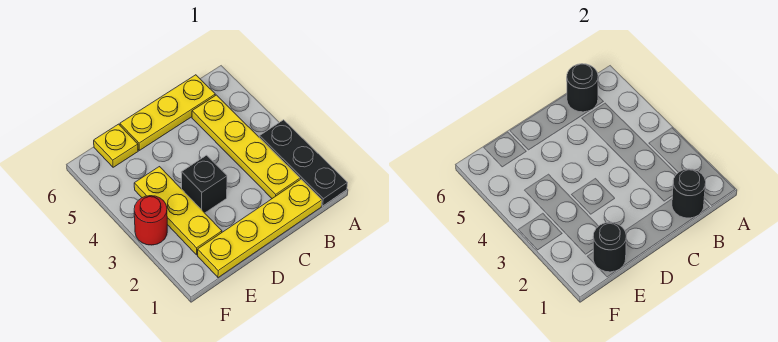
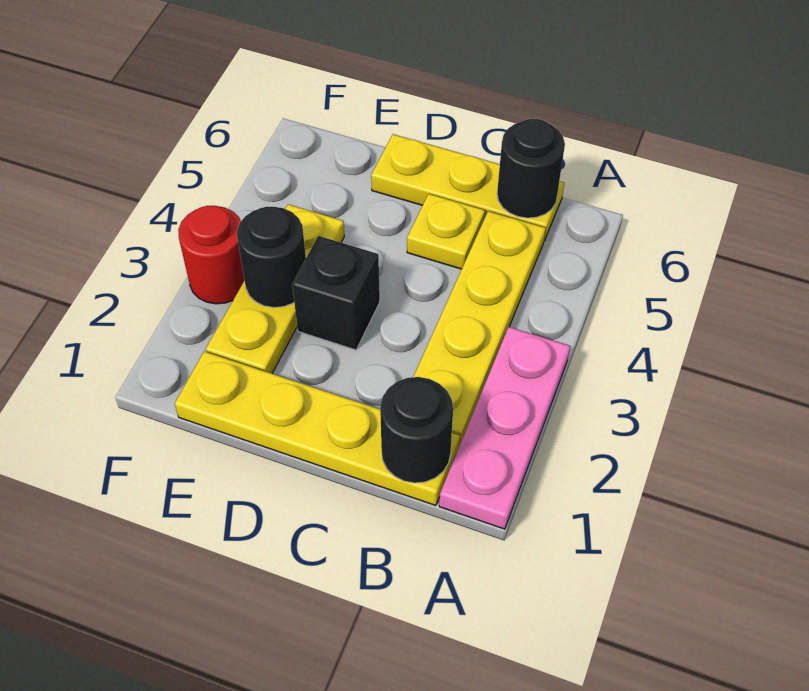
black plate A1:A3 level 1 -> pink plate A1:A3 level 1
black round brick E1 level 2 -> black round brick E3 level 2
yellow plate E6 level 1 -> yellow plate C5 level 1

